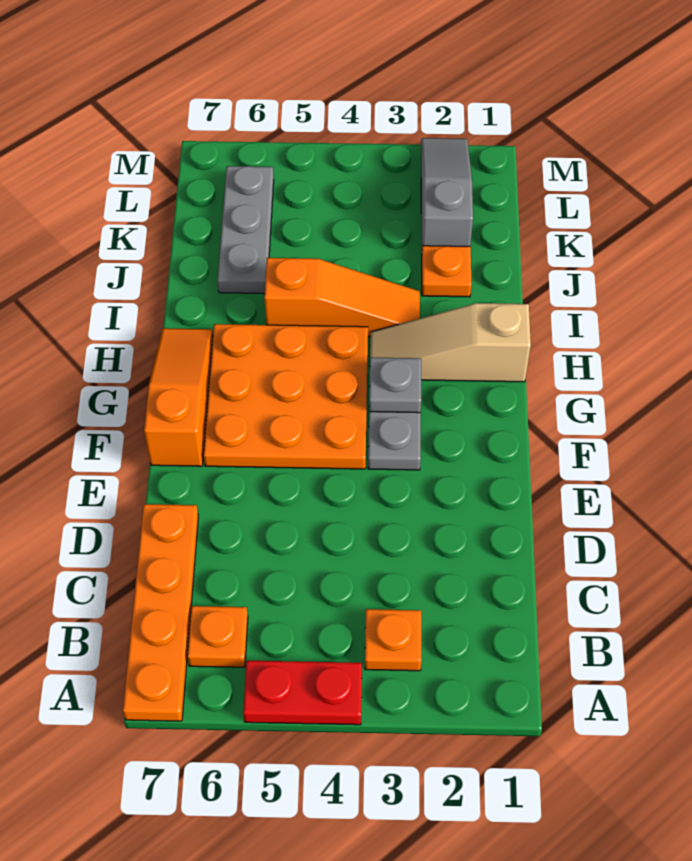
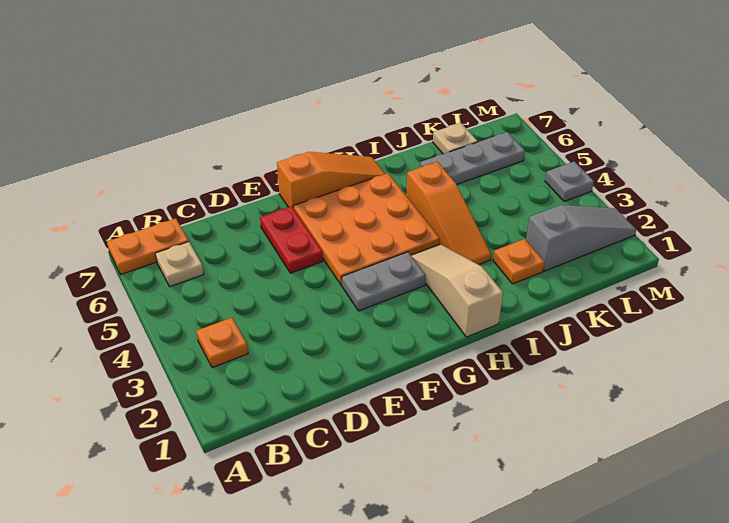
red plate A4:A5 level 1 -> red plate E5:E6 level 1
orange plate A7:D7 level 1 -> orange plate A7:B7 level 1
orange plate B6 level 1 -> tan plate B6 level 1
grey plate G3 level 2 -> grey plate M4 level 1
none -> tan plate K7 level 1

